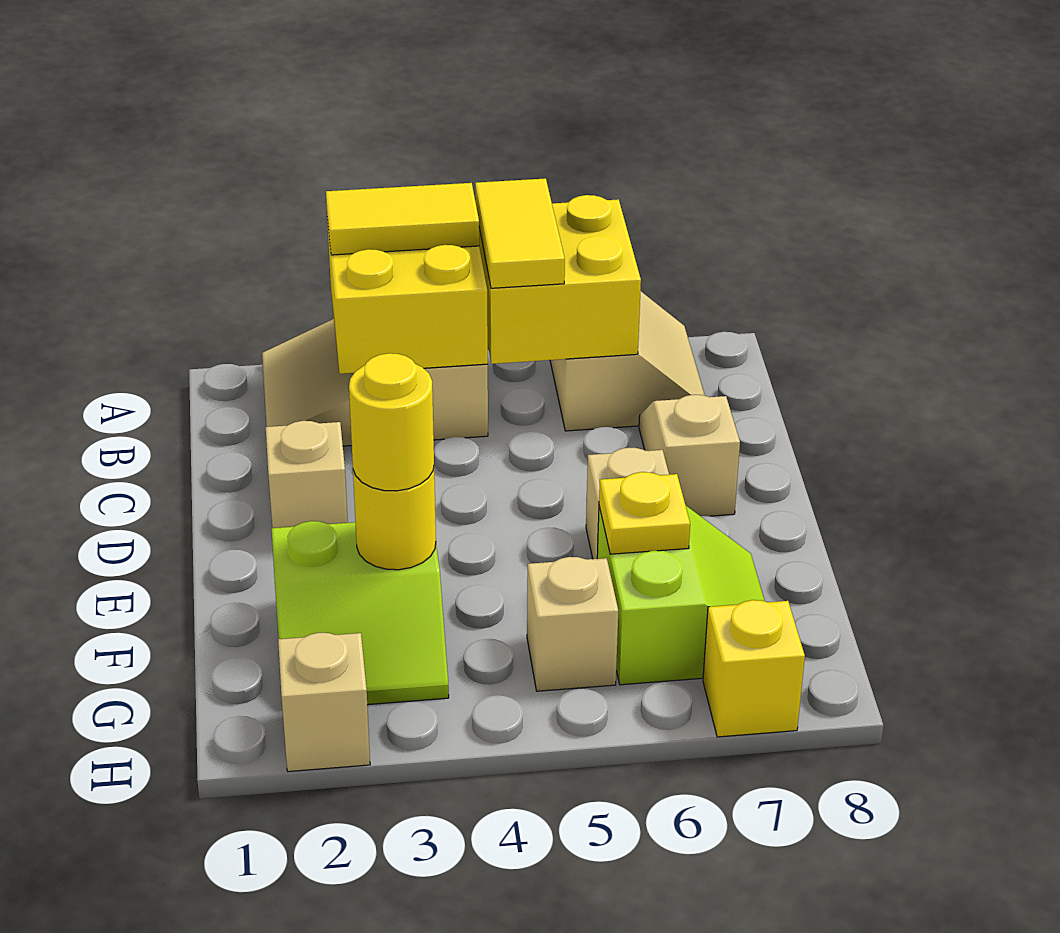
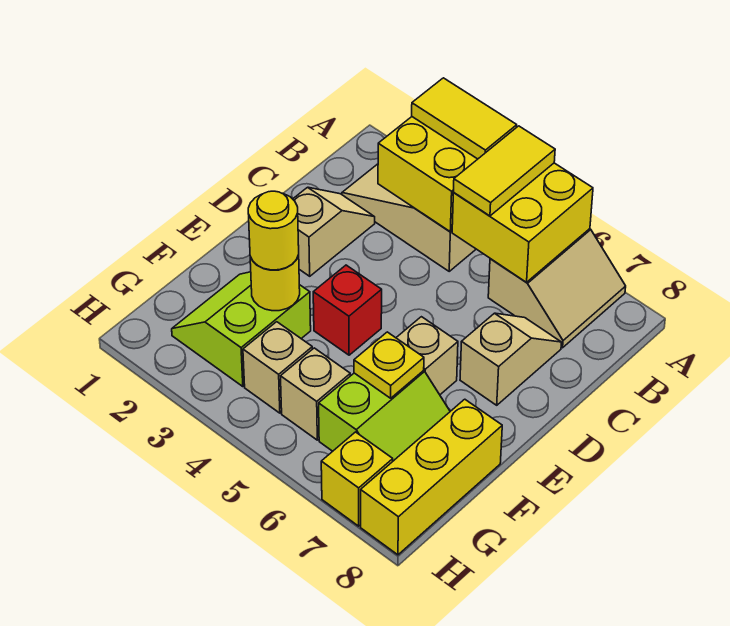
none -> red brick E4 level 1
lime slope F2:G3 level 1 top F -> lime slope F2:G3 level 1 top 3
none -> yellow brick F8:H8 level 1
tan brick H2 level 1 -> tan brick G4 level 1

